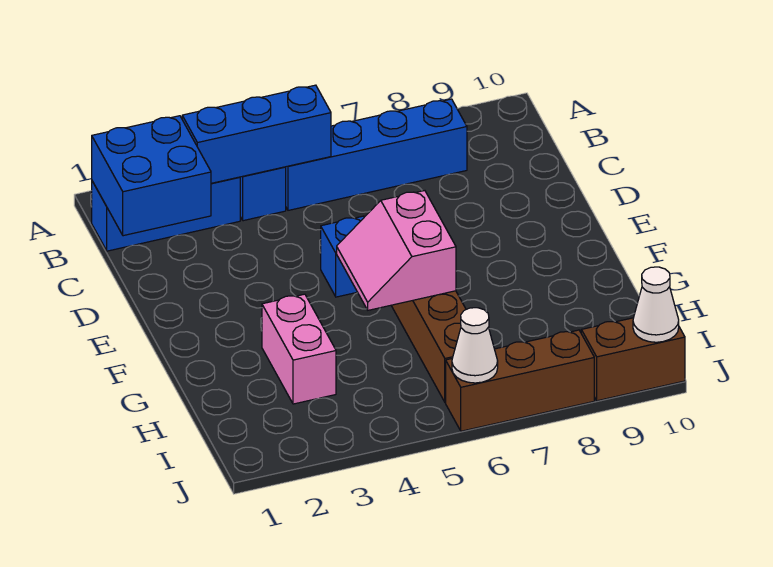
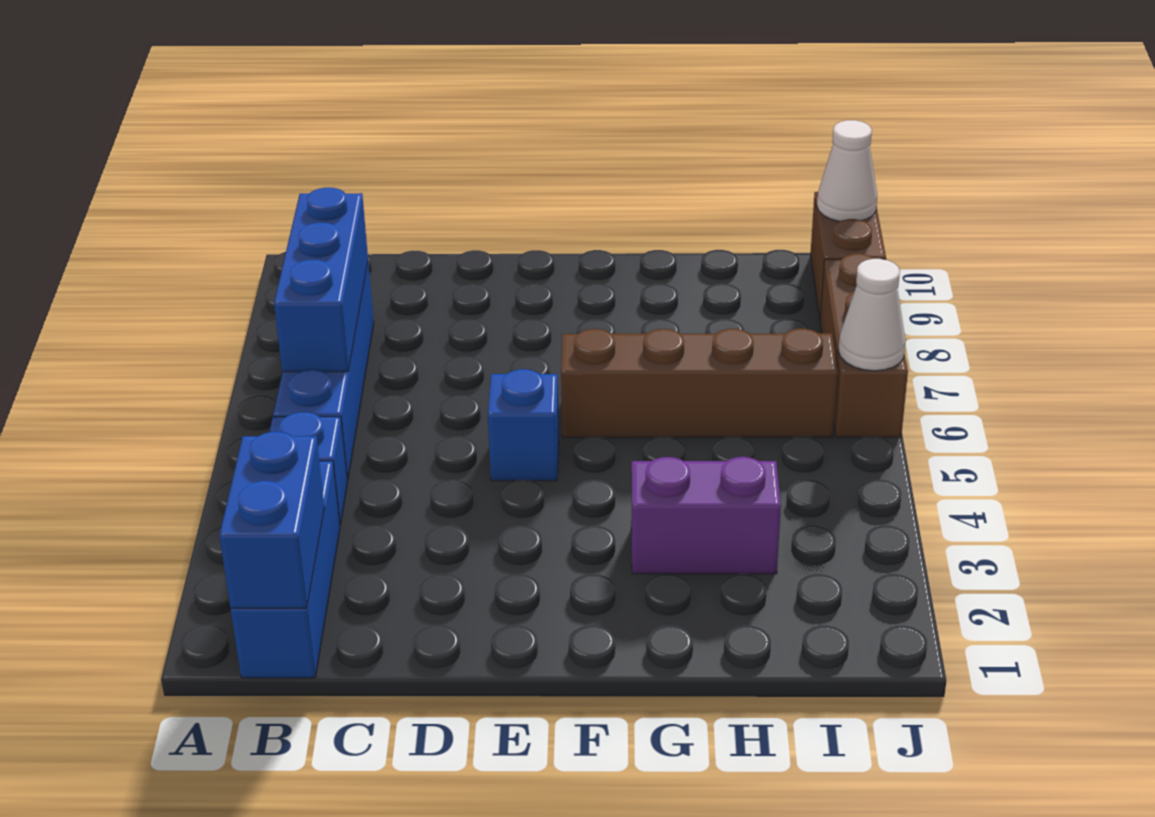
blue brick B1:C2 level 2 -> blue brick B1:B2 level 2
blue brick B3:B5 level 2 -> blue brick B6:B8 level 2
pink slope F5:G6 level 2 top 6 -> none
pink brick G3:H3 level 1 -> purple brick G3:H3 level 1

